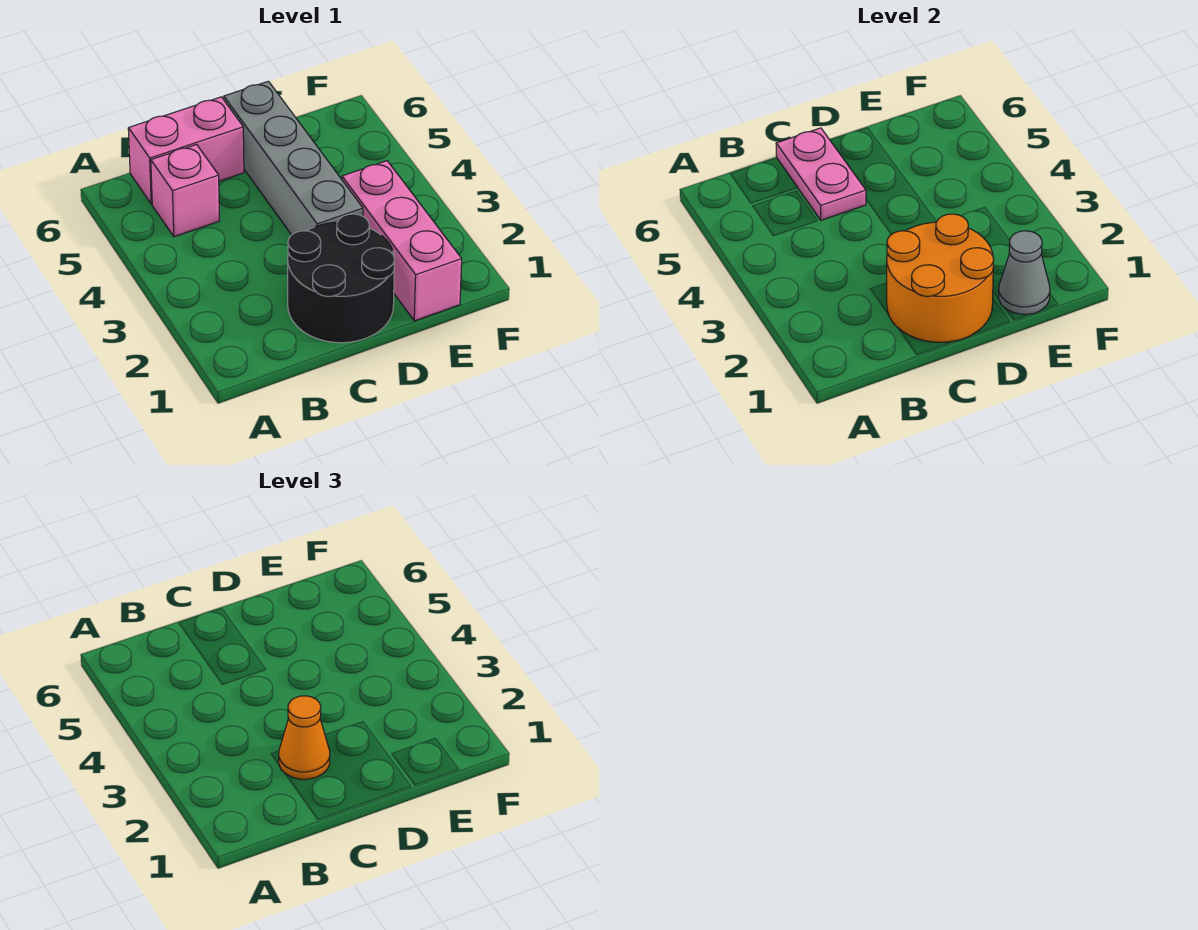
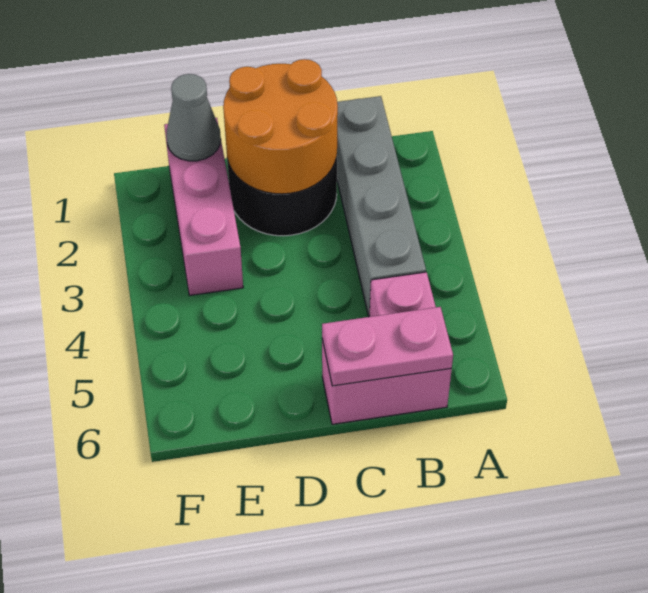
orange cone C2 level 3 -> none
pink plate C5:C6 level 2 -> pink plate B6:C6 level 2
grey brick D3:D6 level 1 -> grey brick B1:B4 level 1

